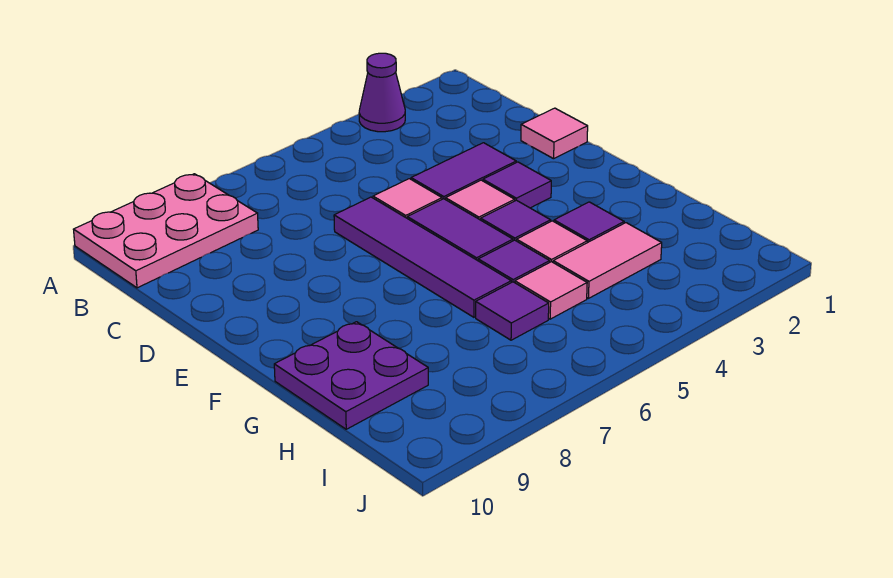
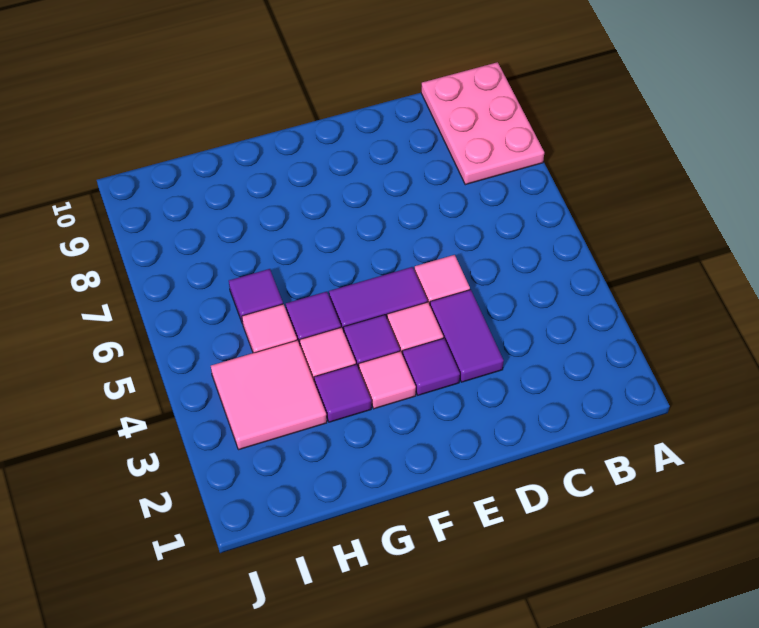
purple cone A3 level 1 -> none
pink tile D1 level 1 -> pink tile F3 level 1
purple tile D6:G6 level 1 -> none
purple plate G9:H10 level 1 -> none
pink tile H3:H4 level 1 -> pink tile H3:I4 level 1

